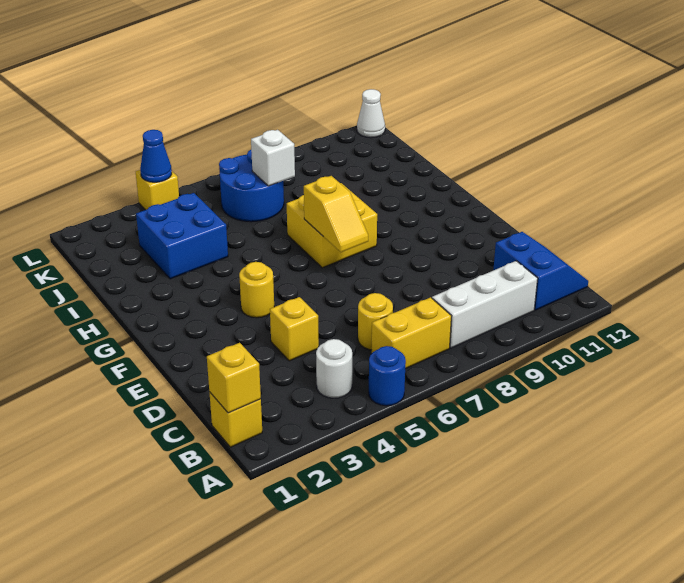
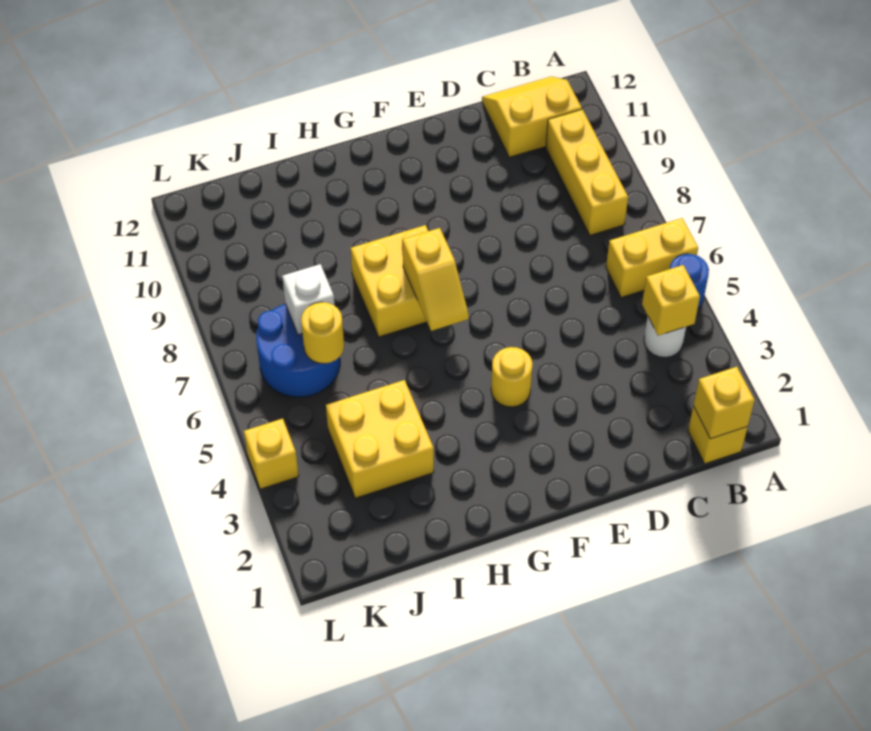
yellow brick B6:B7 level 1 -> yellow brick A6:B6 level 1
white brick B8:B10 level 1 -> yellow brick B8:B10 level 1
blue slope B11:C12 level 1 top 11 -> yellow slope B11:C12 level 1 top 11
yellow round brick C6 level 1 -> yellow round brick J6 level 2
yellow brick D4 level 1 -> yellow brick B4 level 2
yellow slope F7:G7 level 2 top G -> yellow slope G6:G7 level 2 top 7
blue brick I3:J4 level 1 -> yellow brick I3:J4 level 1
blue cone L4 level 2 -> none
white cone L12 level 1 -> none

